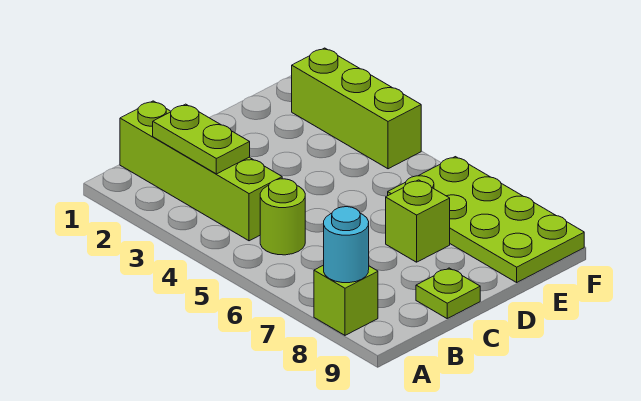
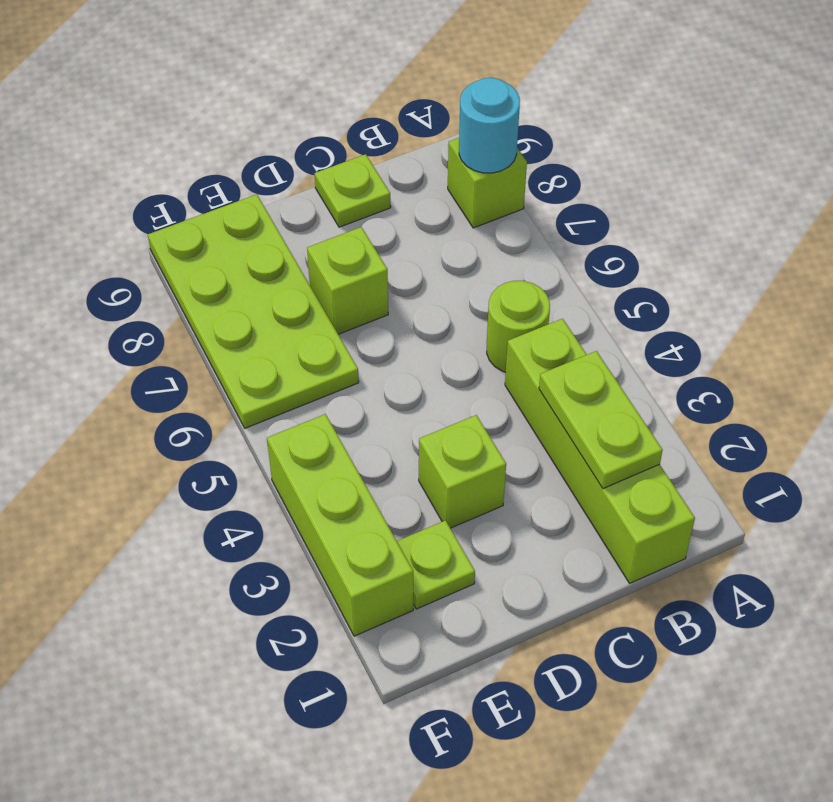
none -> lime brick D3 level 1
none -> lime plate E2 level 1

